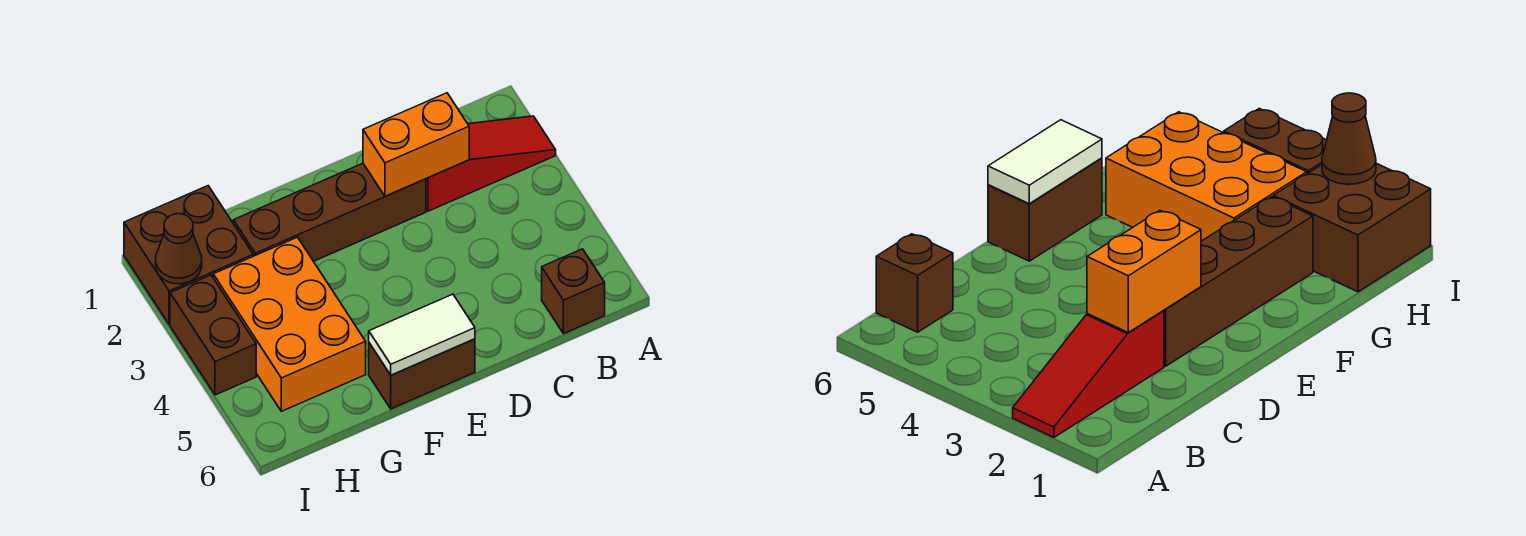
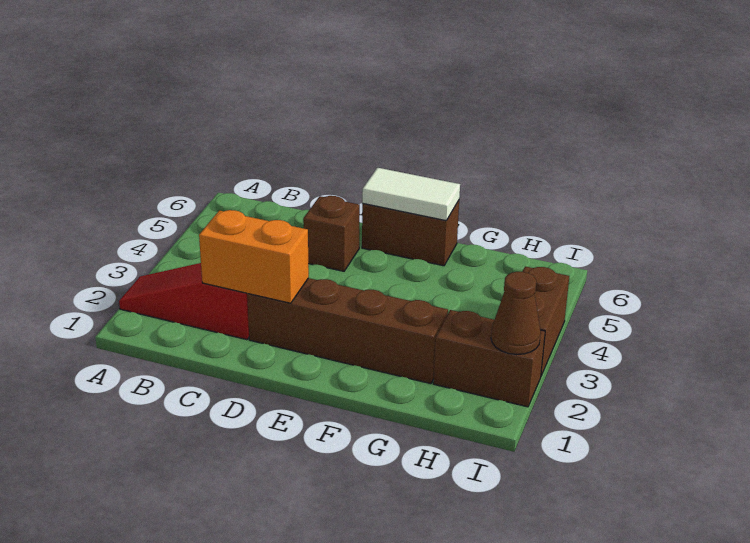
brown brick B6 level 1 -> brown brick D5 level 1
orange brick G3:H5 level 1 -> none
brown brick H1:I2 level 1 -> brown brick H2:I2 level 1

